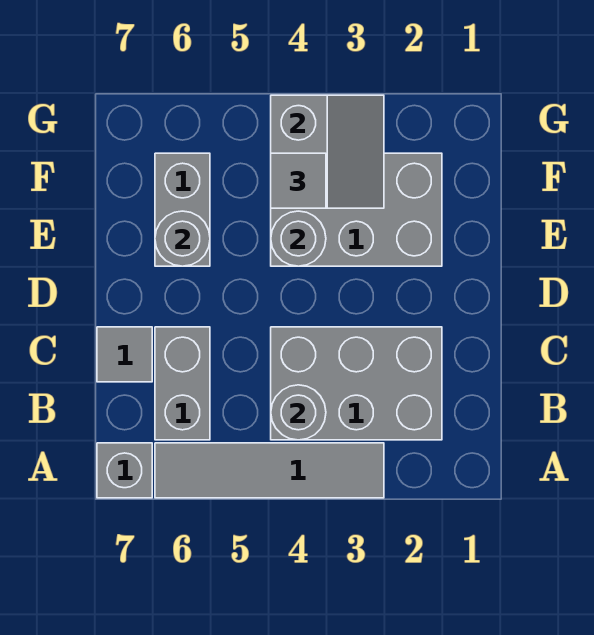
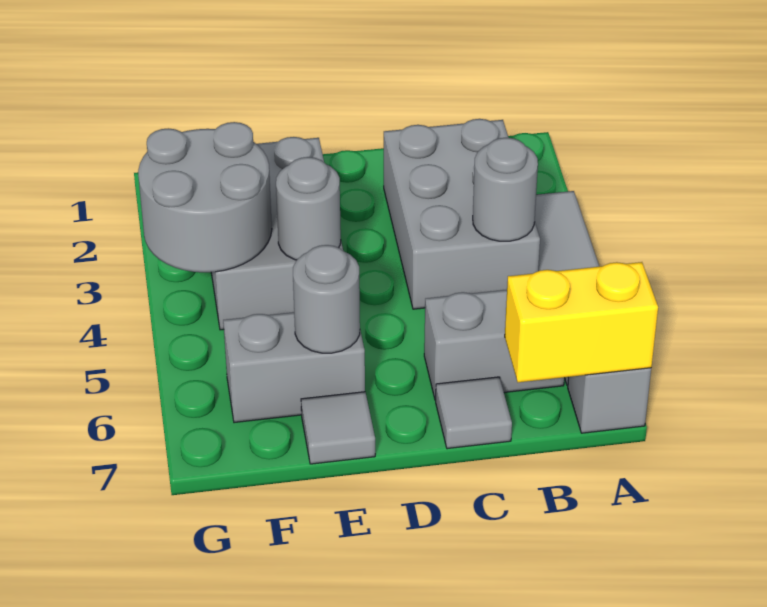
none -> yellow brick A7:B7 level 2
grey slope F3:G4 level 2 top 4 -> grey round brick F3:G4 level 2
grey tile F4 level 3 -> grey tile E7 level 1

